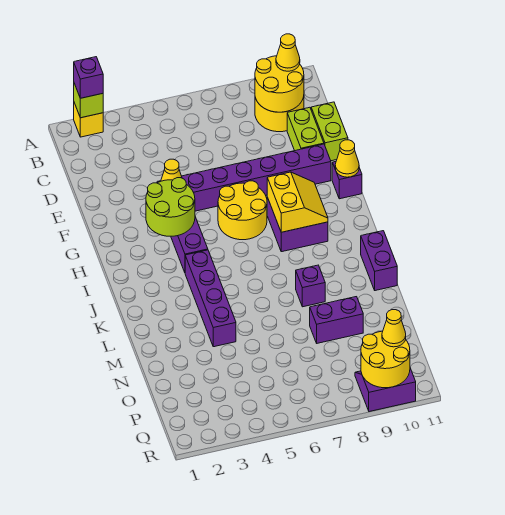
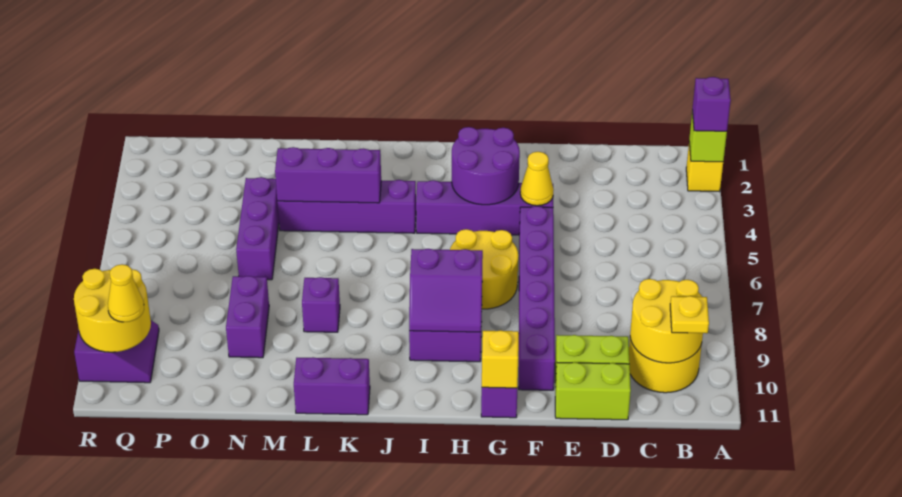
yellow cone B10 level 3 -> yellow plate B10 level 3
lime round brick G3:H4 level 2 -> purple round brick G3:H4 level 2
yellow cone G11 level 2 -> yellow brick G11 level 2
yellow slope H8:I9 level 2 top 8 -> purple slope H8:I9 level 2 top 8
none -> purple brick K4:M4 level 2
none -> purple brick N4:N6 level 1

